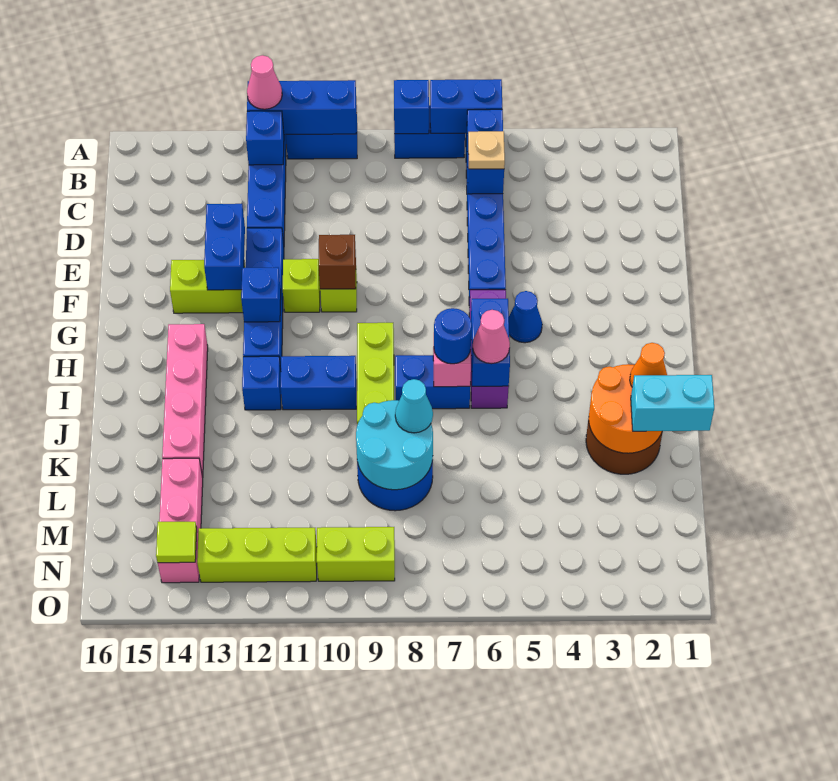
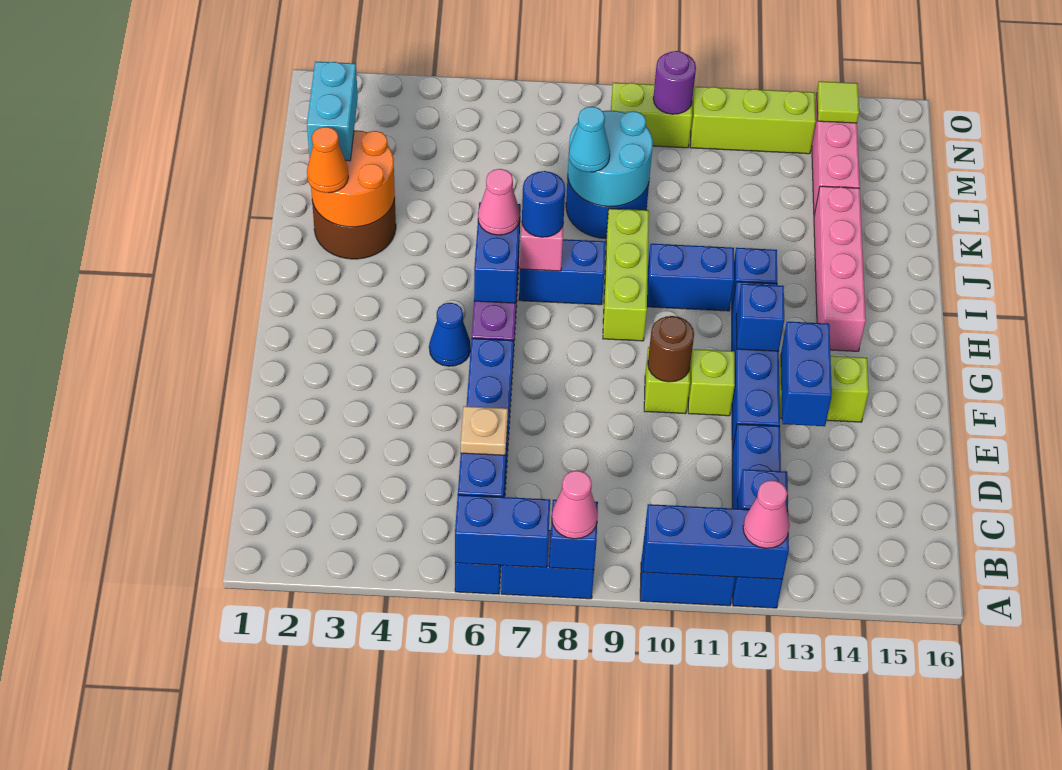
none -> pink cone A8 level 3
brown brick F10 level 2 -> brown round brick F10 level 2
cyan brick K1:K2 level 3 -> cyan brick K2:L2 level 3
none -> purple round brick N10 level 2

